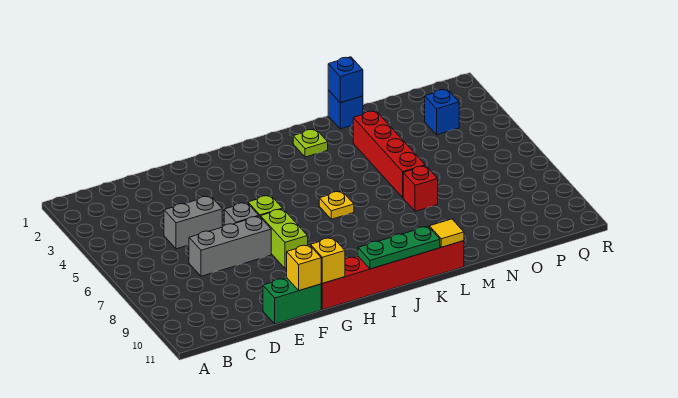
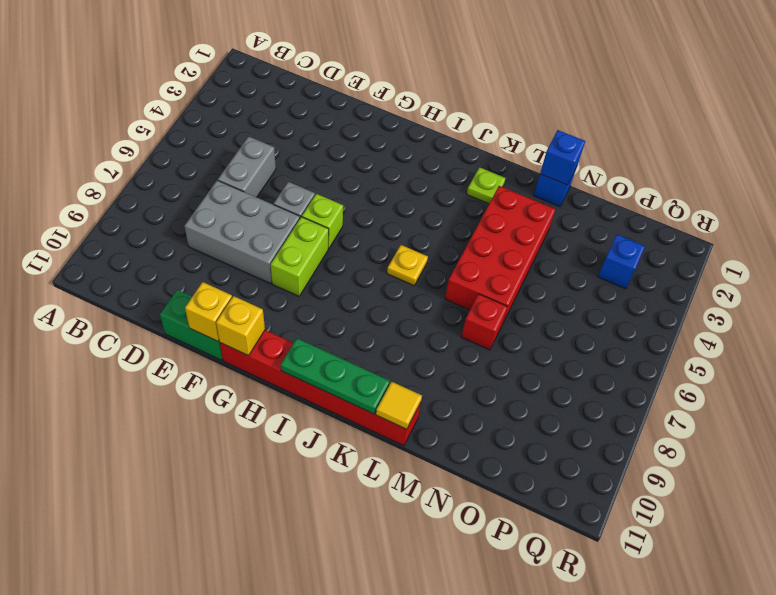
grey brick D5:E5 level 1 -> grey brick D5:D6 level 1
grey brick D7:F7 level 1 -> grey brick D7:F8 level 1
red brick M3:M6 level 1 -> red brick L3:M6 level 1

